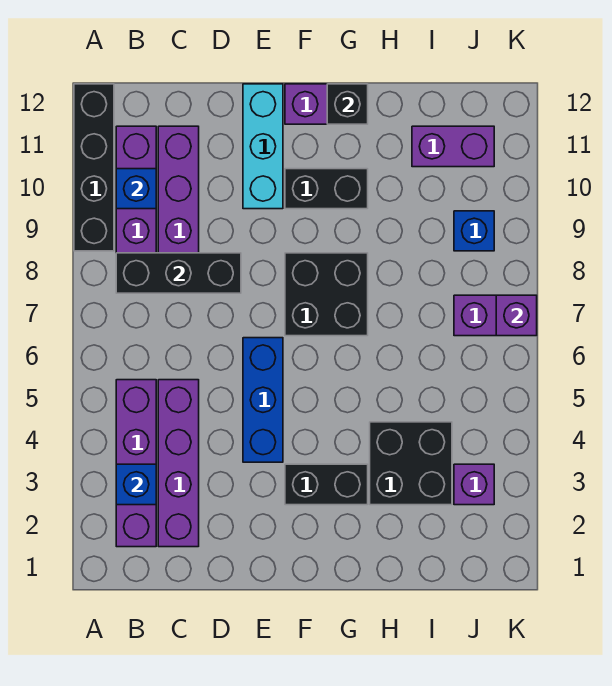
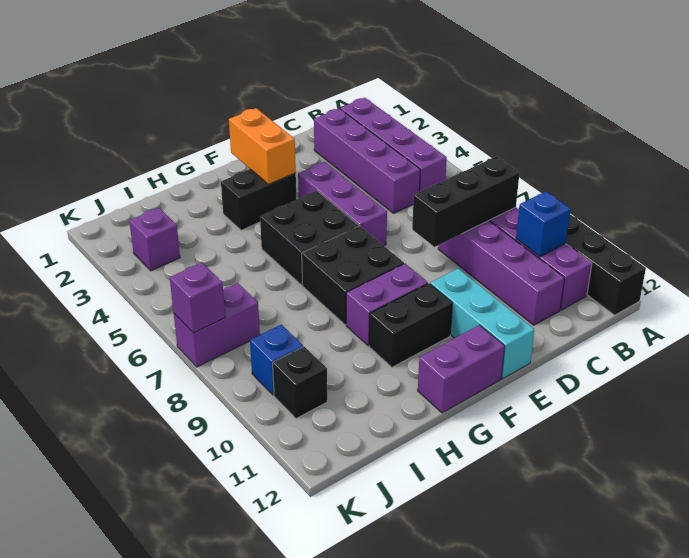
blue brick B3 level 2 -> none
blue brick E4:E6 level 1 -> purple brick E4:E6 level 1
none -> orange brick F2:F3 level 2
black brick G12 level 2 -> black brick J10 level 1
black brick H3:I4 level 1 -> black brick F5:G6 level 1
purple brick I11:J11 level 1 -> purple brick F9:G9 level 1

